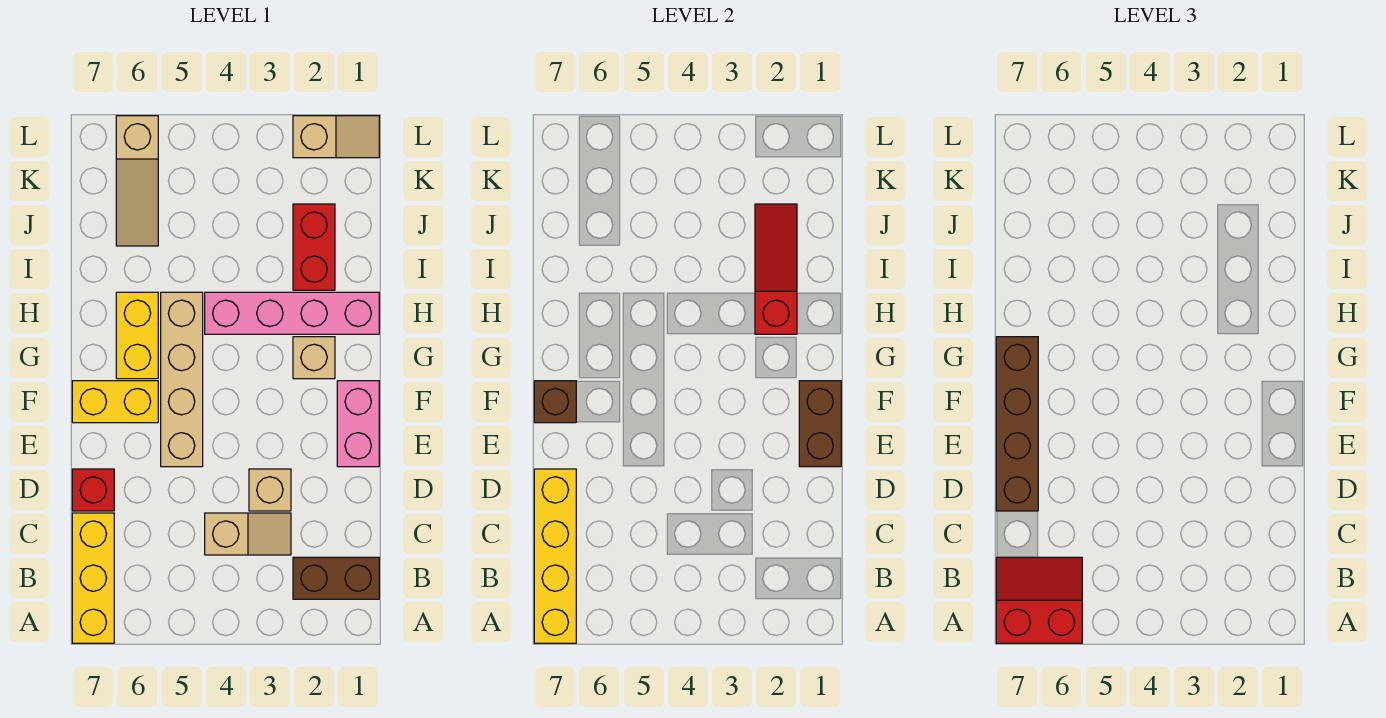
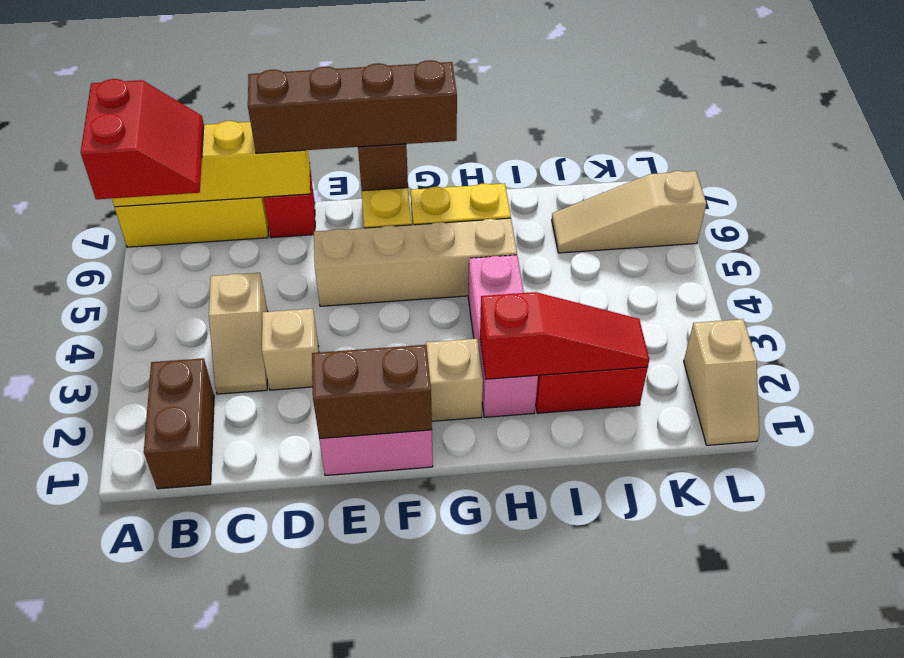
pink brick H1:H4 level 1 -> pink brick H2:H4 level 1

